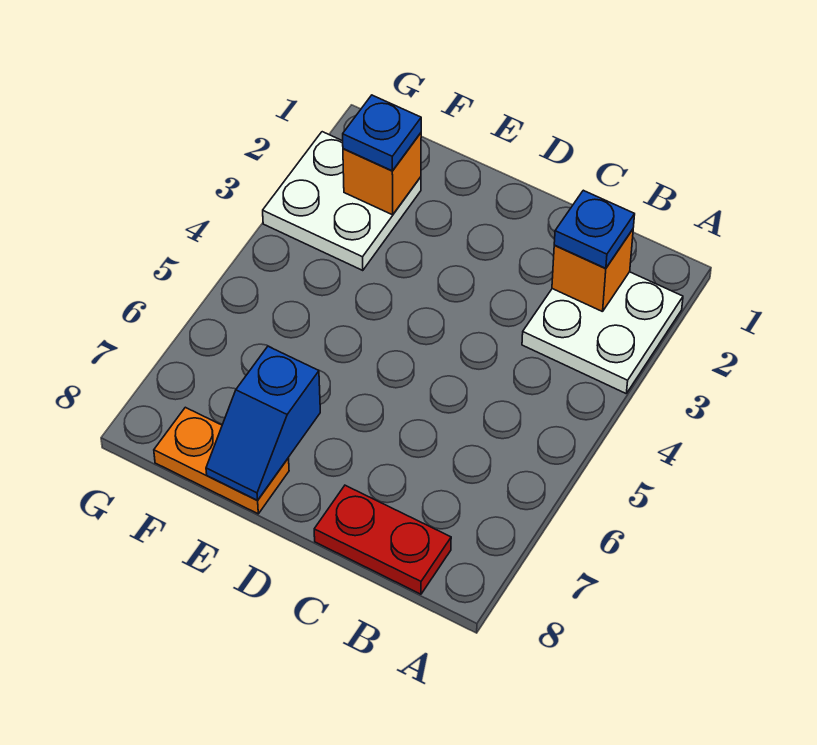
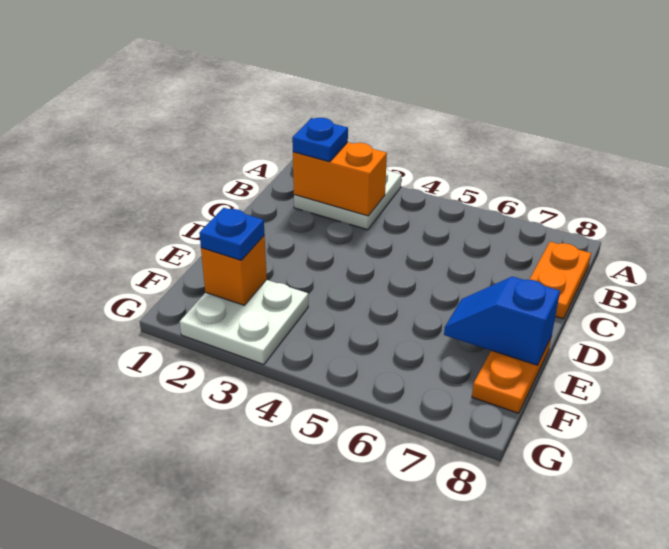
orange brick B2 level 2 -> orange brick B2:B3 level 2
red plate B8:C8 level 1 -> orange plate B8:C8 level 1
blue slope E7:E8 level 2 top 7 -> blue slope E7:E8 level 2 top 8

